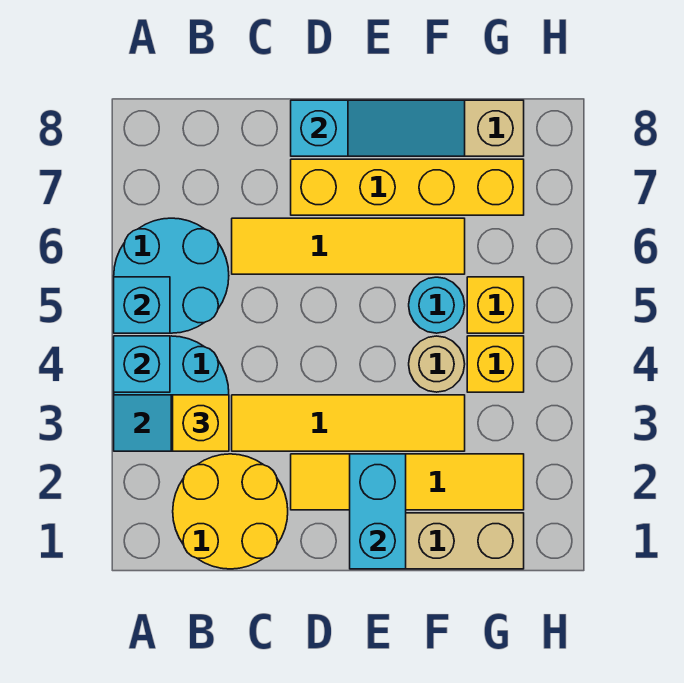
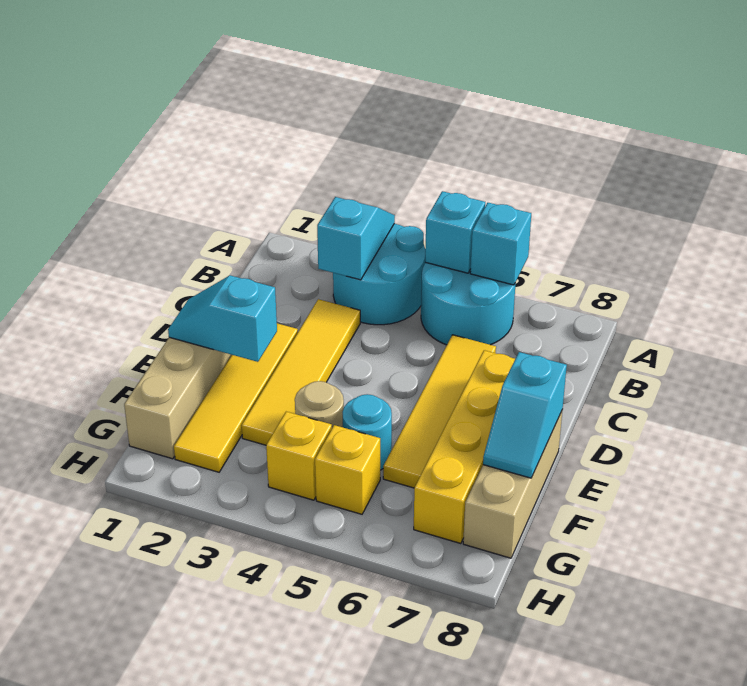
cyan brick A4 level 2 -> cyan brick A6 level 2
yellow round brick B1:C2 level 1 -> none
yellow brick B3 level 3 -> none
cyan slope D8:F8 level 2 top D -> cyan slope E8:F8 level 2 top E
cyan brick E1:E2 level 2 -> cyan slope E1:E2 level 2 top 2

